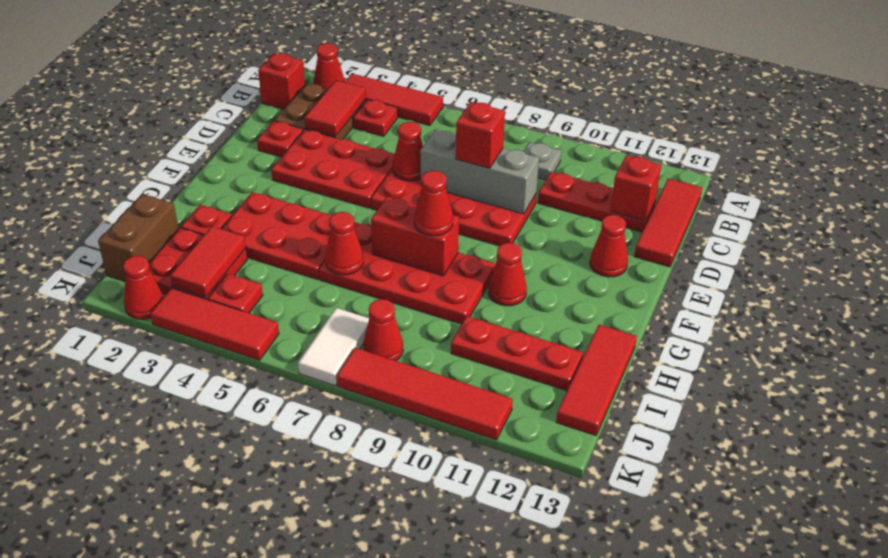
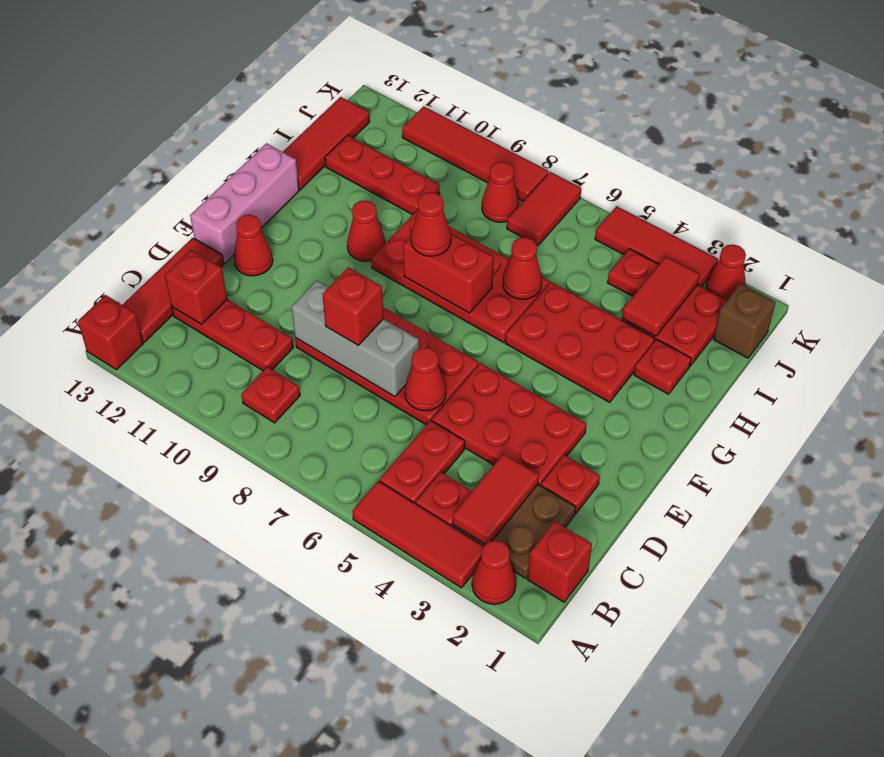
none -> red brick A13 level 1
none -> red plate B5:C5 level 1
grey plate B9 level 1 -> red plate B9 level 1
none -> pink brick E13:G13 level 1
brown brick I1:J1 level 1 -> brown brick J1 level 1
white tile J7:K7 level 1 -> red tile J7:K7 level 1

